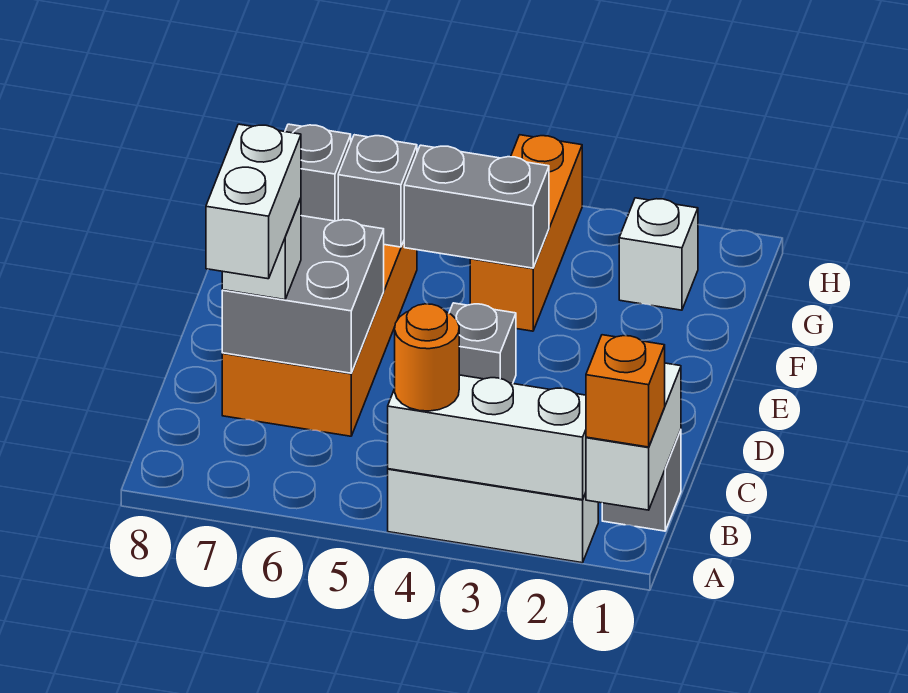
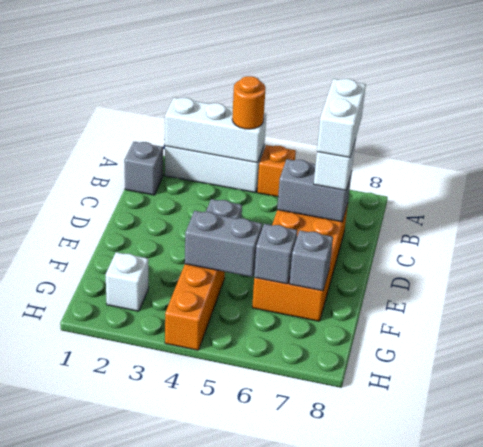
white brick A1:B1 level 2 -> none
orange brick A1 level 3 -> orange brick A5 level 1
grey brick C6:D7 level 2 -> grey brick C6:C7 level 2

